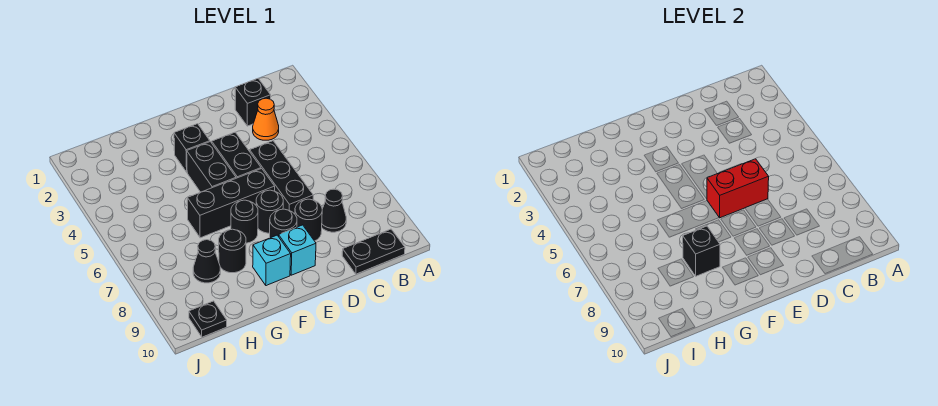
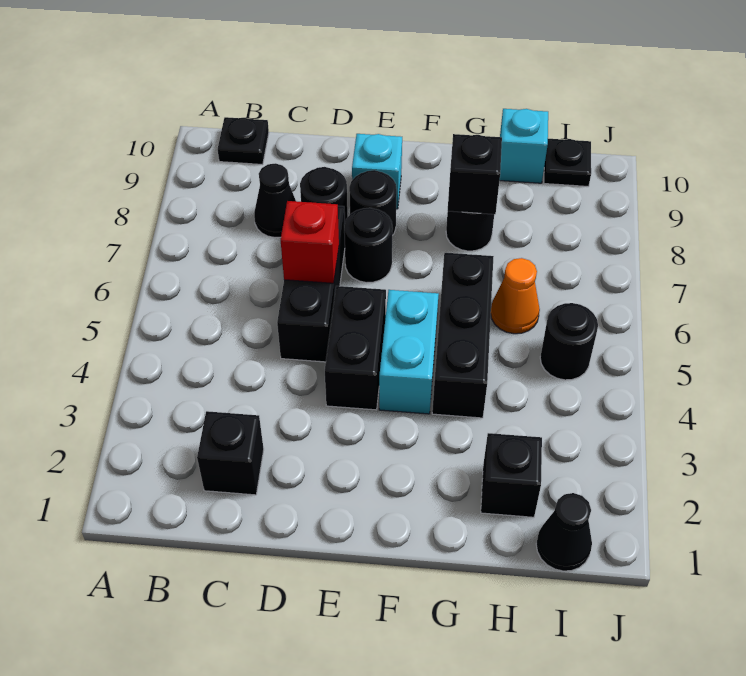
black plate B10:C10 level 1 -> black plate B10 level 1
orange cone C3 level 1 -> orange cone H6 level 1
red brick D6:E6 level 2 -> red brick D6 level 2
black brick E6:G6 level 1 -> black brick G4:G6 level 1
black brick F3 level 1 -> black brick H2 level 1
black brick F4:F5 level 1 -> cyan brick F4:F5 level 1
black round brick F7 level 1 -> black round brick I5 level 1
cyan brick F9 level 1 -> cyan brick H10 level 1
black cone H8 level 1 -> black cone I1 level 1

